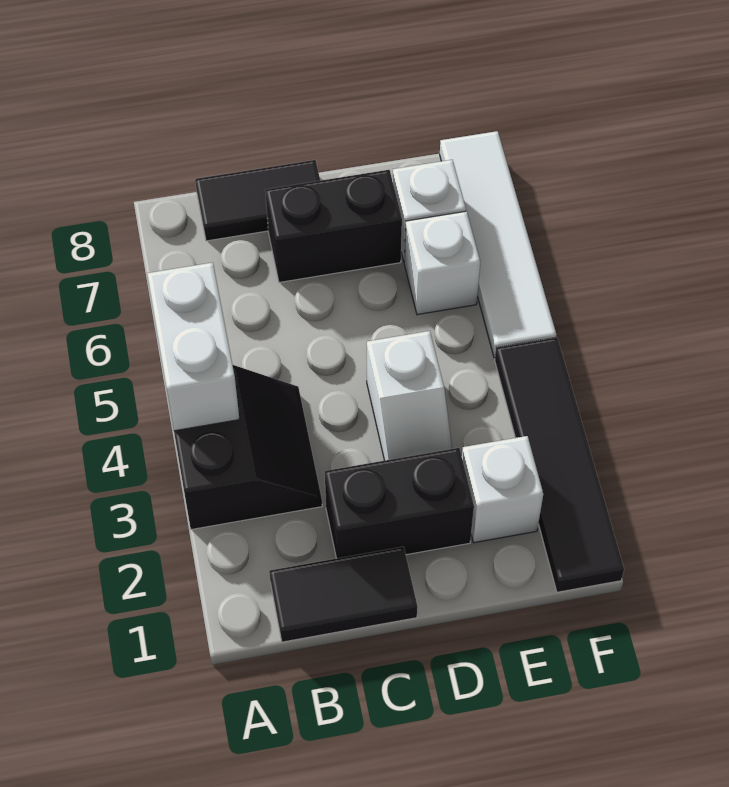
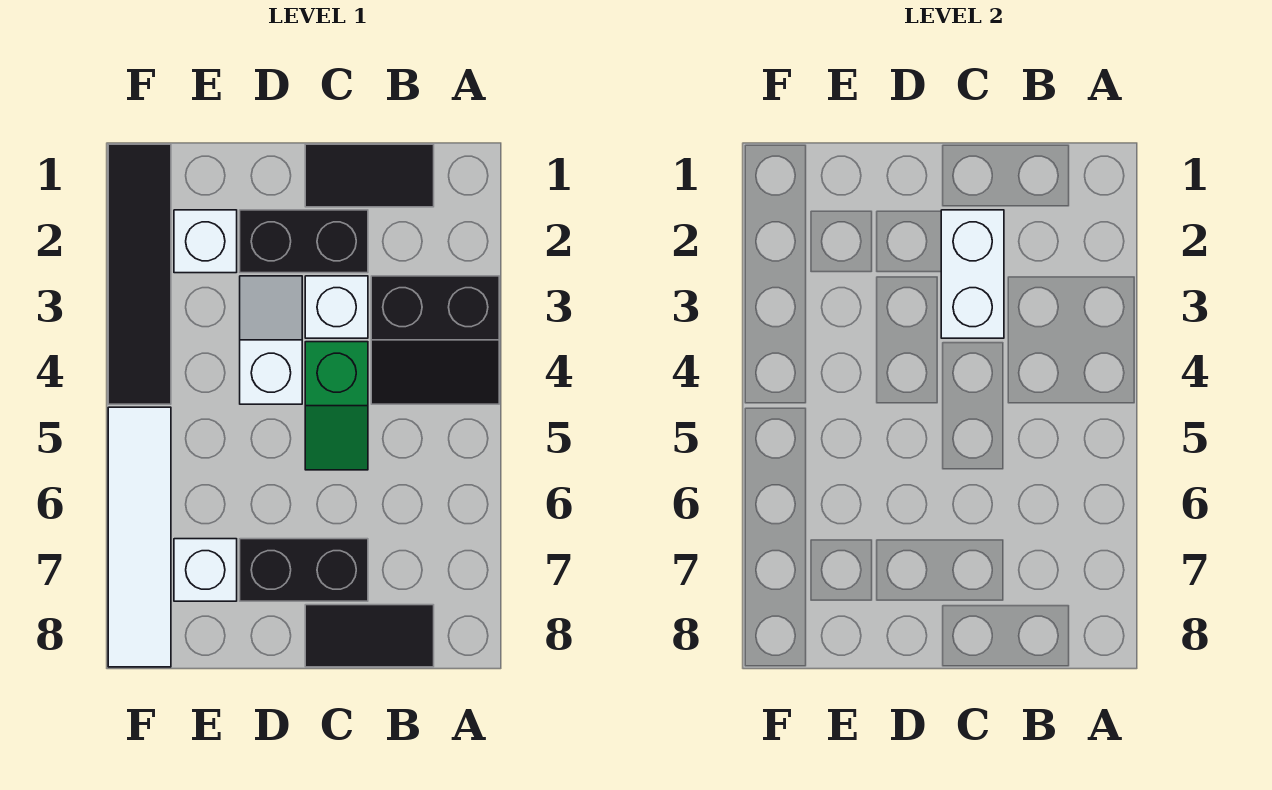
black slope A3:B4 level 1 top A -> black slope A3:B4 level 1 top 3
white brick A4:A5 level 2 -> white brick C2:C3 level 2
none -> green slope C4:C5 level 1 top 4
white brick E6 level 1 -> white brick C3 level 1

